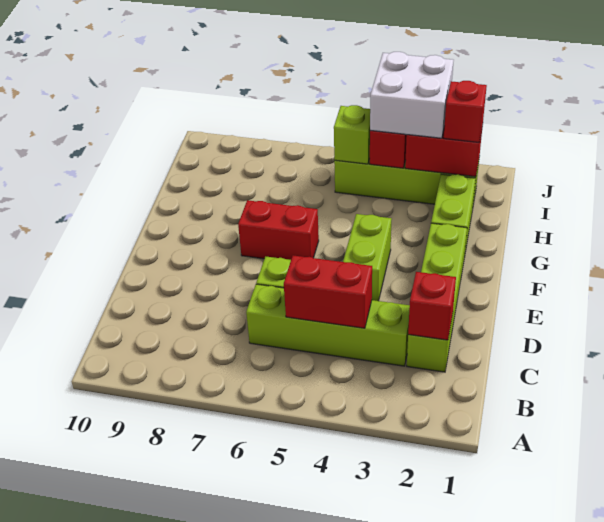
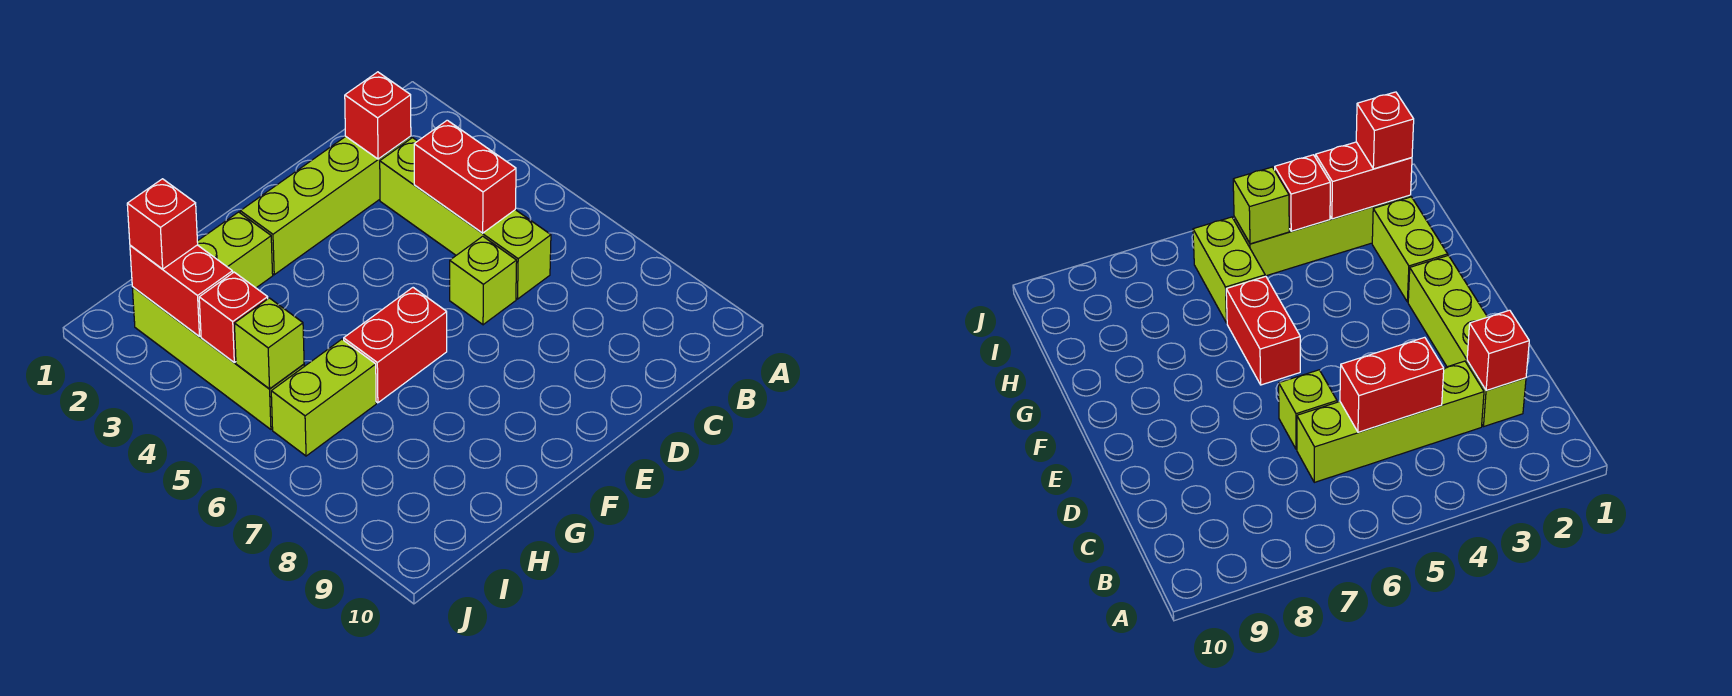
lime brick E4:F4 level 1 -> lime brick H6:I6 level 1
red brick F6:F7 level 1 -> red brick F6:G6 level 1
white brick I3:J4 level 3 -> none

